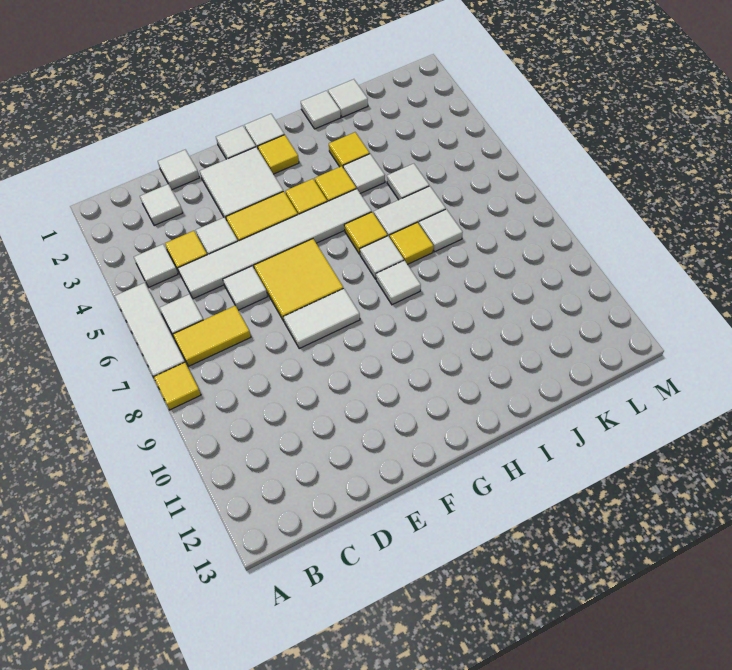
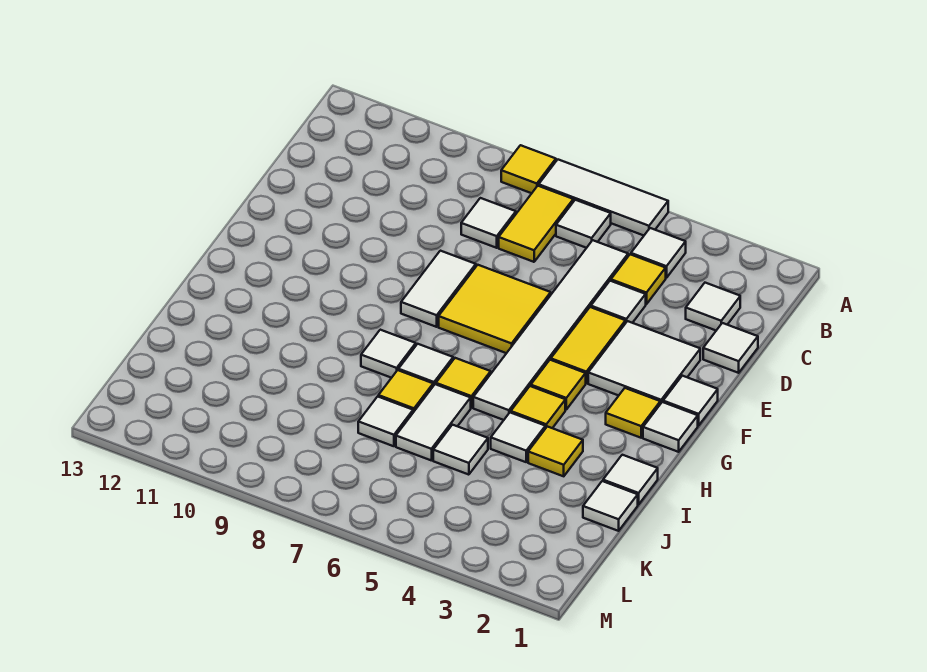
white tile D6 level 1 -> white tile C8 level 1

